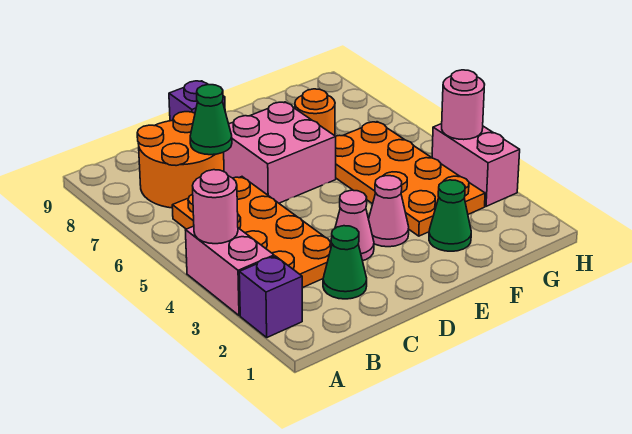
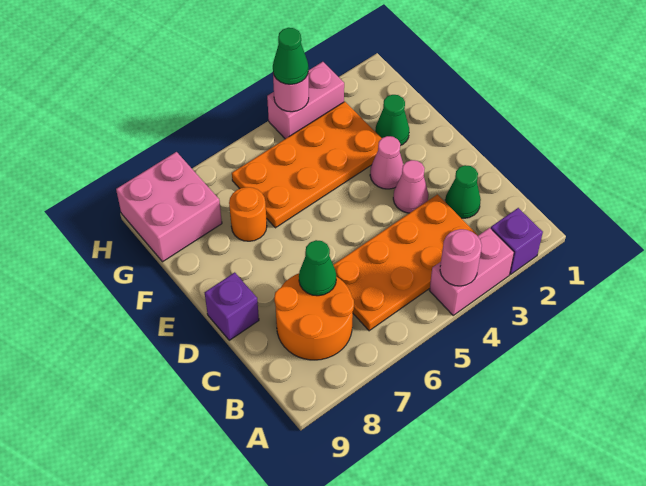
pink brick D6:E7 level 1 -> pink brick G8:H9 level 1
none -> green cone H4 level 3

